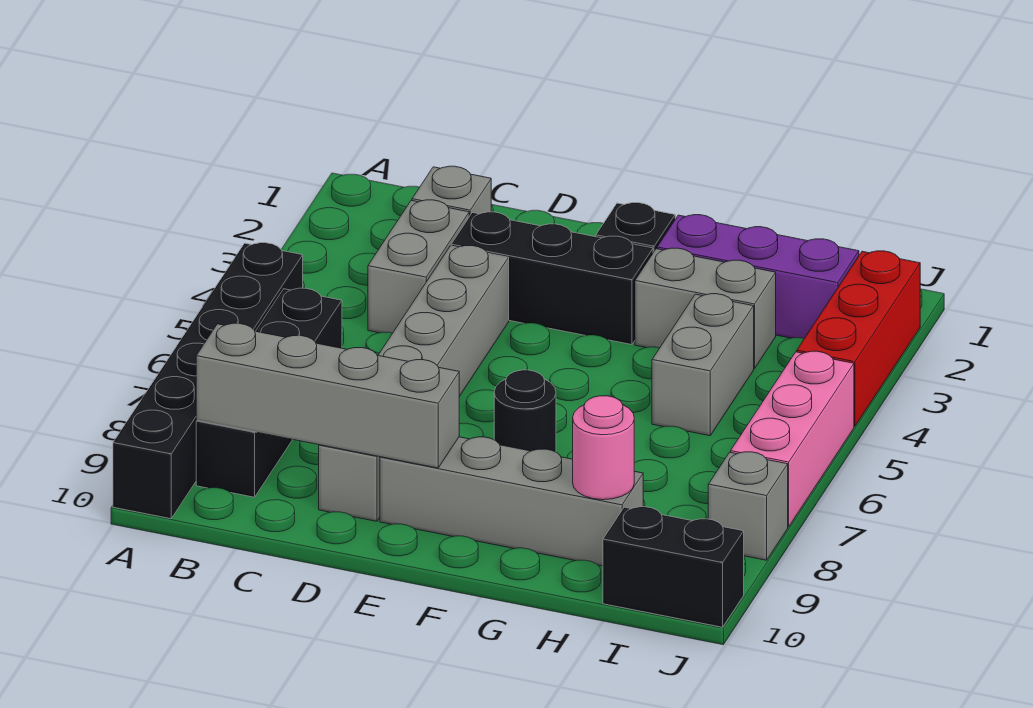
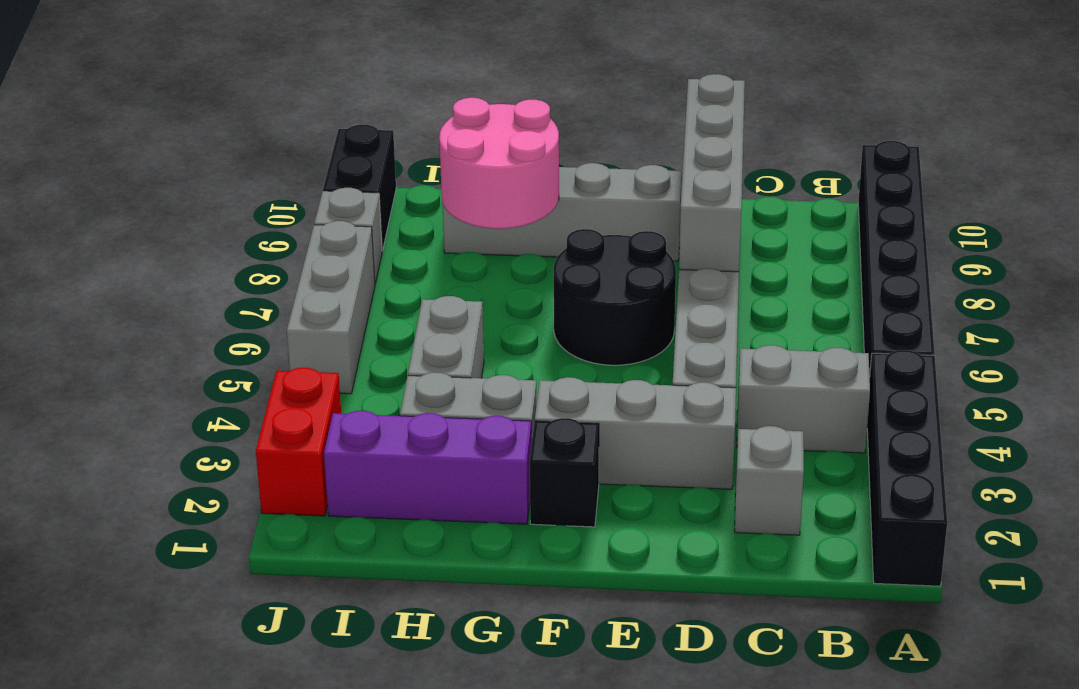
black brick B6:B9 level 1 -> black brick A1:A4 level 1
grey brick B9:E9 level 2 -> grey brick D7:D10 level 2
grey brick C3:C4 level 1 -> grey brick B4:C4 level 1
black brick D3:F3 level 1 -> grey brick D3:F3 level 1
black round brick F7 level 1 -> black round brick E6:F7 level 1
pink round brick H9 level 2 -> pink round brick G8:H9 level 2
black brick I10:J10 level 1 -> black brick J9:J10 level 1
red brick J2:J4 level 1 -> red brick J2:J3 level 1
pink brick J5:J7 level 1 -> grey brick J5:J7 level 1

